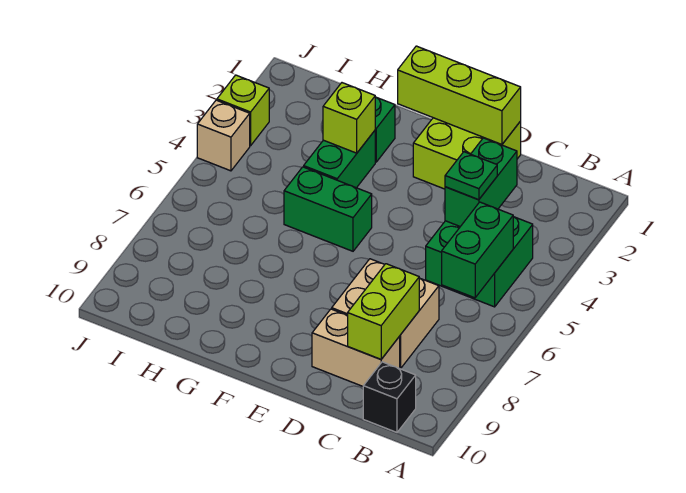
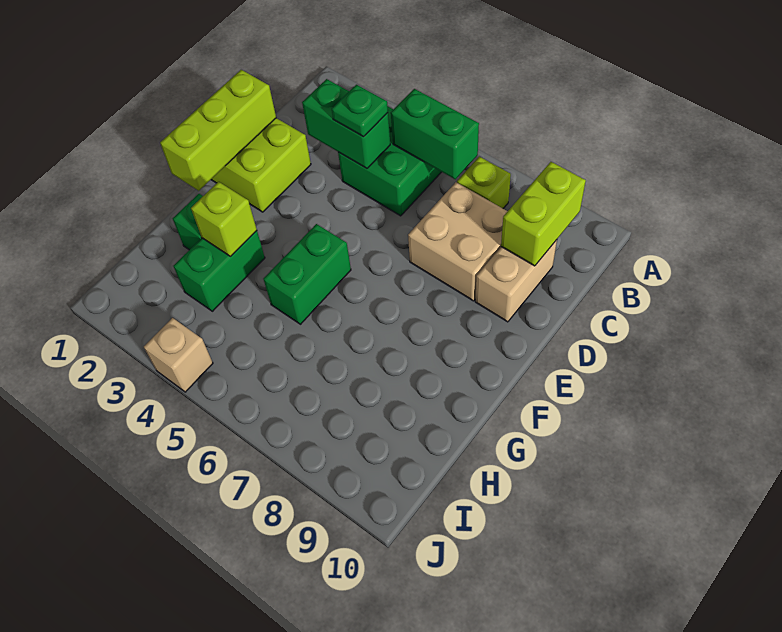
black brick B10 level 1 -> none
lime brick C8:C9 level 2 -> lime brick B9:C9 level 2
green brick G3:G4 level 1 -> green brick G3:H3 level 1
lime brick J3 level 1 -> lime brick B7 level 1

